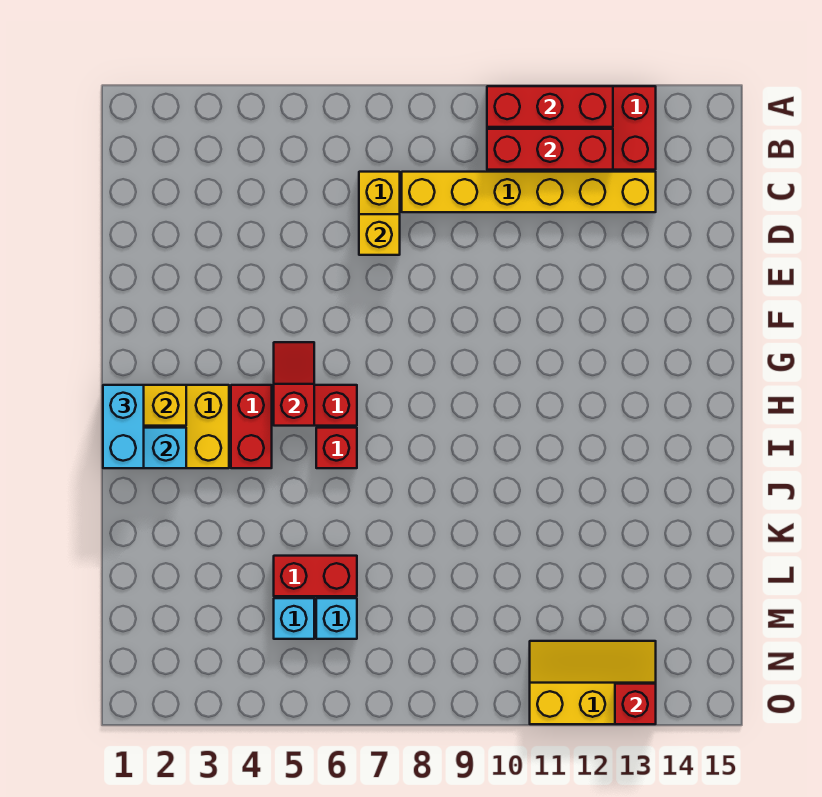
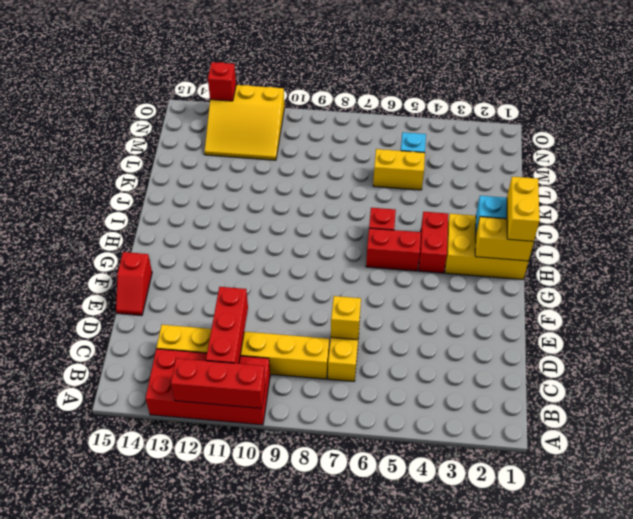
red brick B10:B12 level 2 -> red brick B11:D11 level 2
red slope G5:H5 level 2 top H -> red slope E15:F15 level 1 top F
cyan brick H1:I1 level 3 -> yellow brick H1:I1 level 3
red brick L5:L6 level 1 -> yellow brick L5:L6 level 1
cyan brick M6 level 1 -> none
yellow slope N11:O13 level 1 top O -> yellow slope M11:O13 level 1 top O

